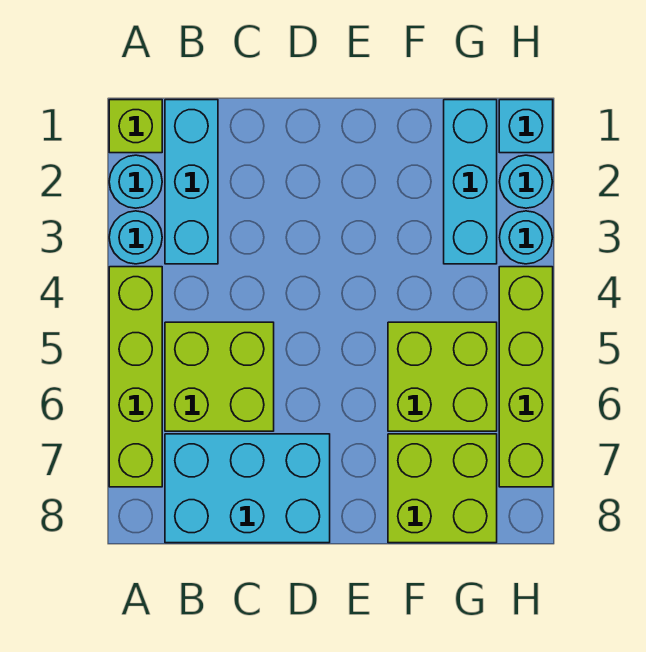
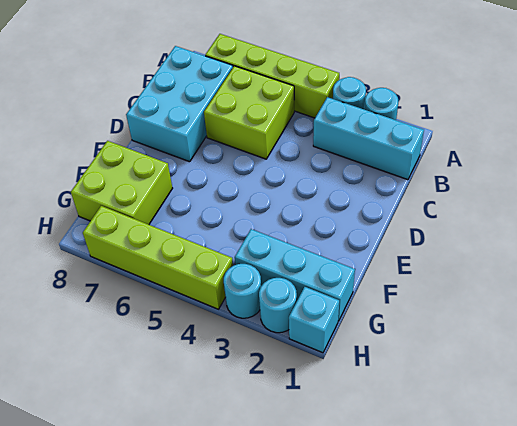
lime brick A1 level 1 -> none
lime brick F5:G6 level 1 -> none

